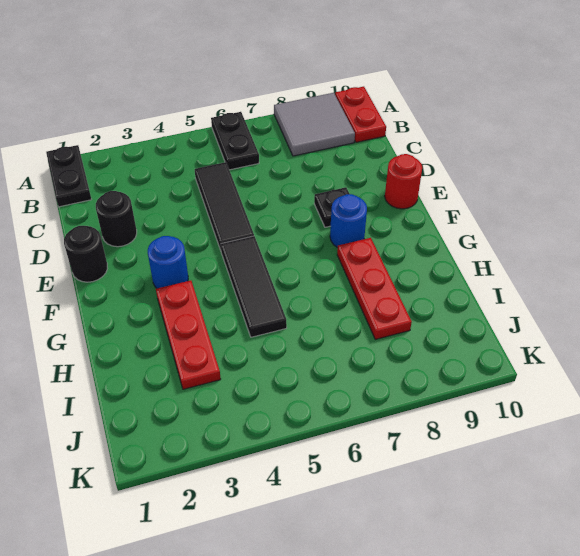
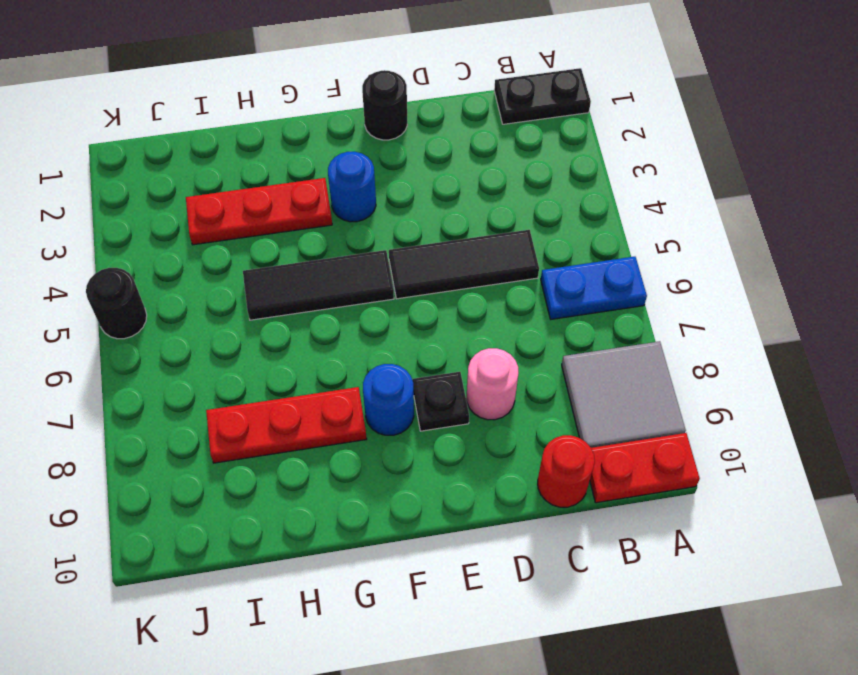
black plate A6:B6 level 1 -> blue plate A6:B6 level 1
black round brick D2 level 1 -> black round brick K5 level 1
none -> pink round brick D8 level 1
red round brick E10 level 1 -> red round brick C10 level 1

